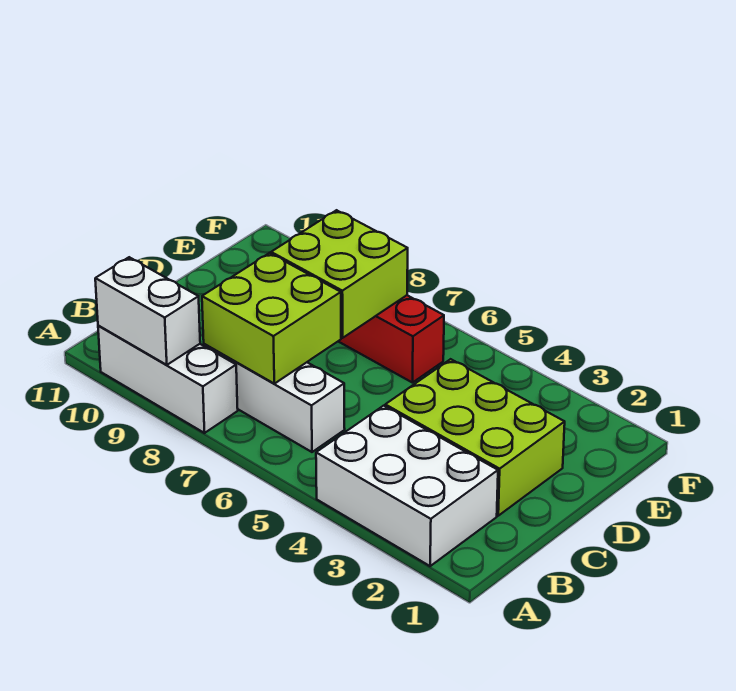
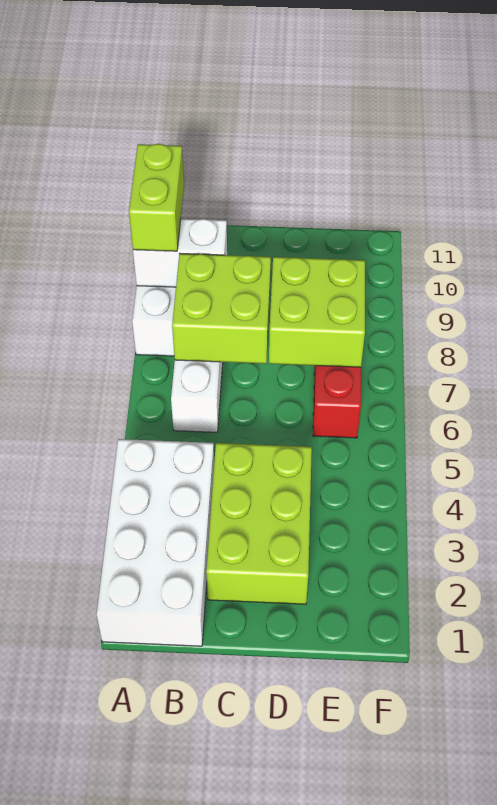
white brick A2:B4 level 1 -> white brick A1:B4 level 1
white brick A9:A10 level 2 -> white brick A9:B9 level 2
none -> lime brick A9:A10 level 3

